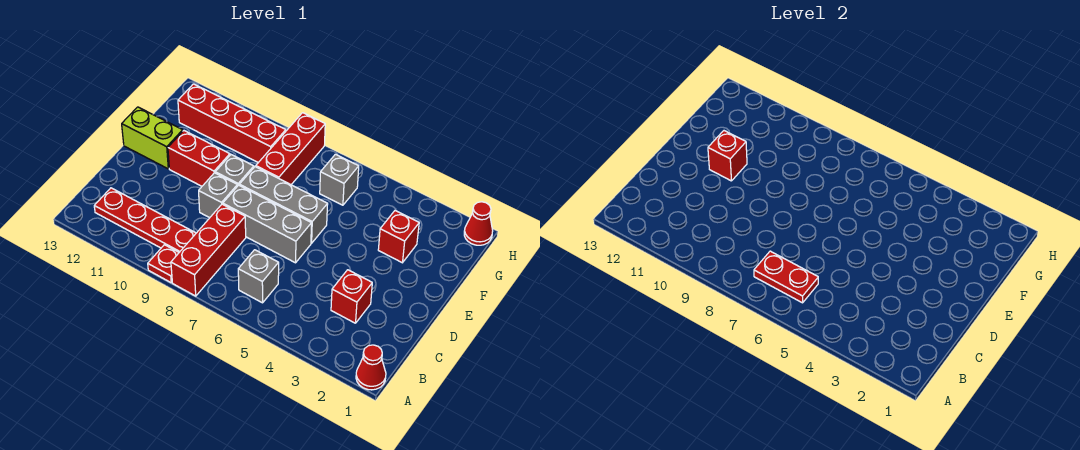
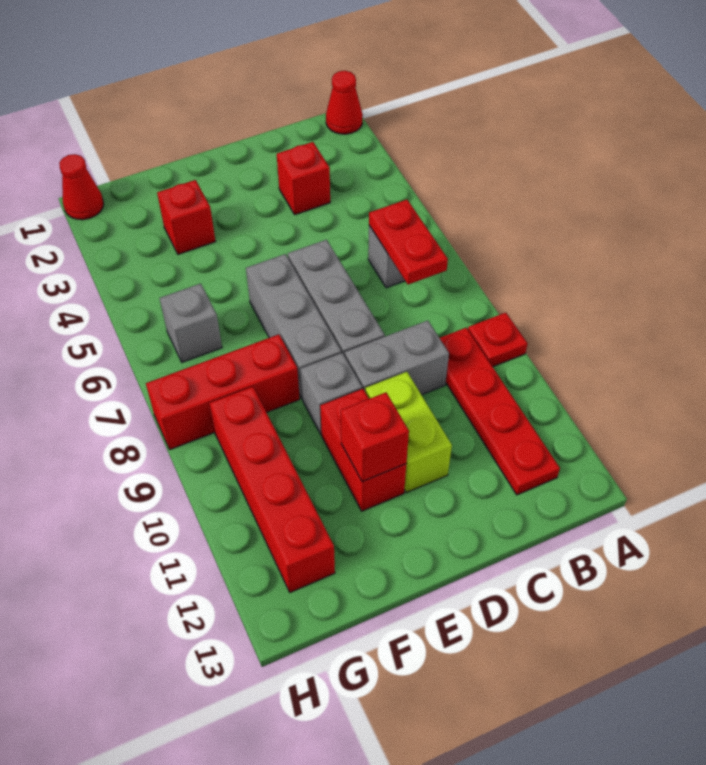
red brick A8:C8 level 1 -> none
grey brick D9 level 1 -> grey brick C9:D9 level 1
lime brick E12:E13 level 1 -> lime brick D10:D11 level 1

